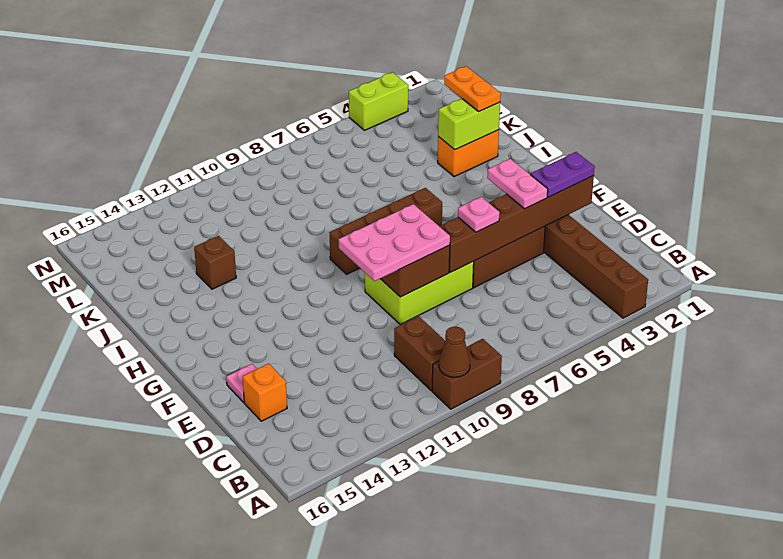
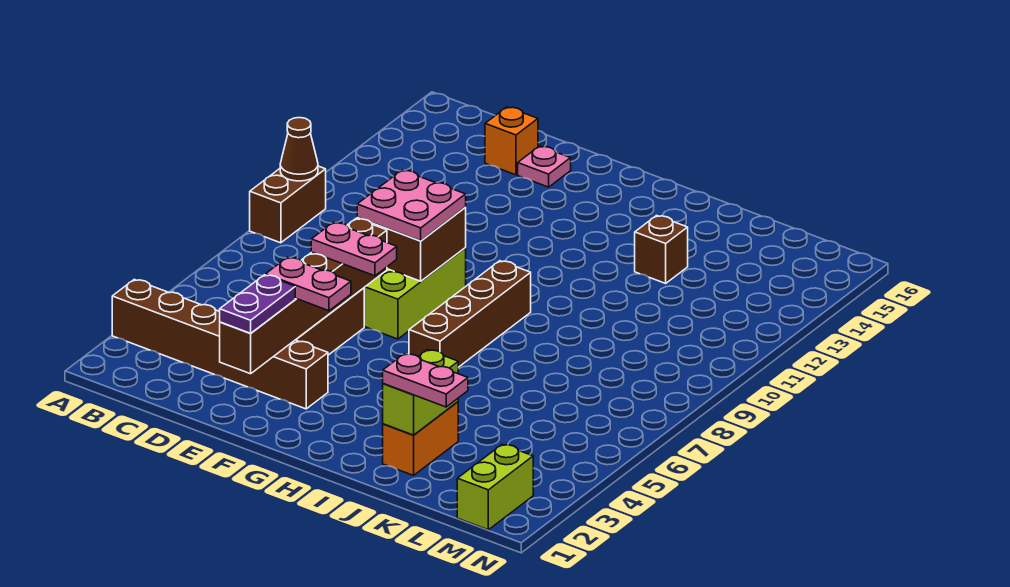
brown brick B10:C10 level 1 -> none
pink plate E6 level 3 -> pink plate E6:F6 level 3
pink plate E8:F10 level 3 -> pink plate E8:F9 level 3
orange plate J2:K2 level 3 -> pink plate J2:K2 level 3
lime brick N3:N4 level 1 -> lime brick M1:M2 level 1

